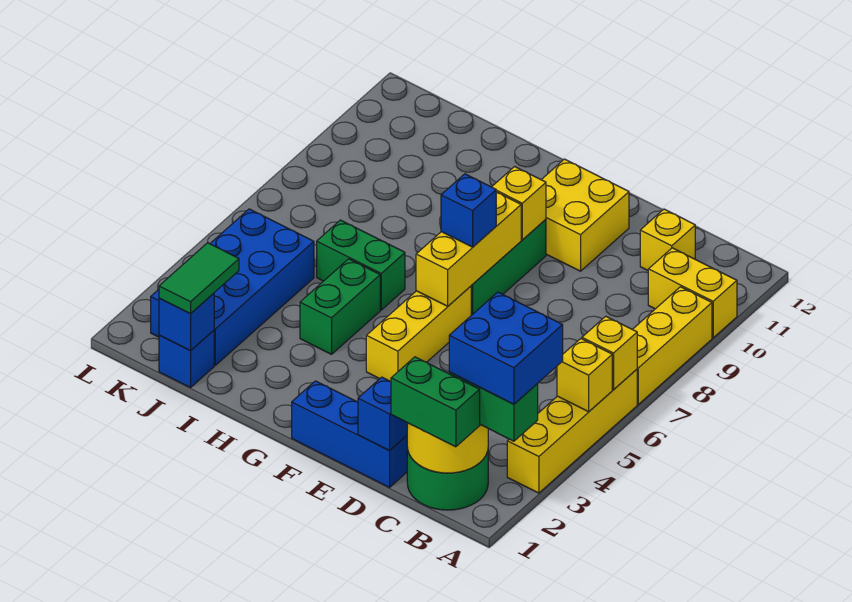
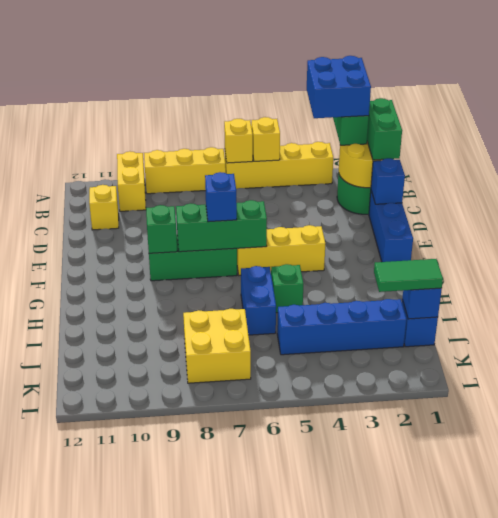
yellow brick E10:F11 level 1 -> yellow brick J7:K8 level 1
yellow brick F6:F8 level 2 -> green brick F6:F8 level 2
yellow brick F9 level 2 -> green brick F9 level 2
green brick H4:H5 level 1 -> green brick H5 level 1
green brick H6:I6 level 1 -> blue brick H6:I6 level 1
blue brick J2:K5 level 1 -> blue brick J2:J5 level 1

